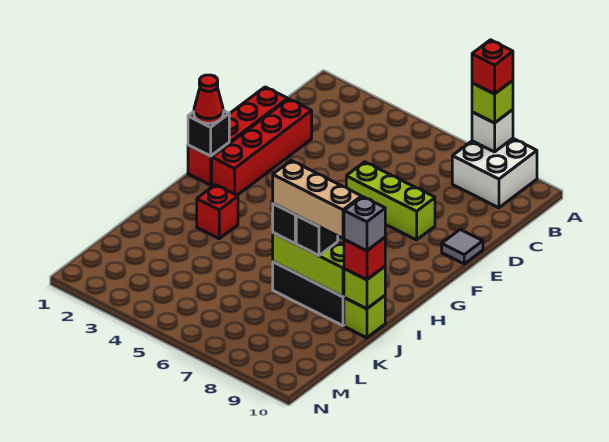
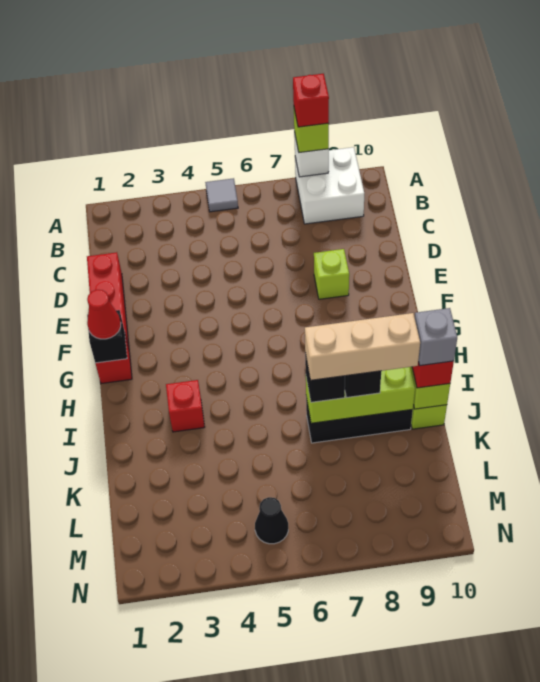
red brick D2:G2 level 1 -> none
lime brick E6:E8 level 1 -> lime brick E8 level 1
grey tile E10 level 1 -> grey tile A5 level 1
none -> black cone M5 level 1

